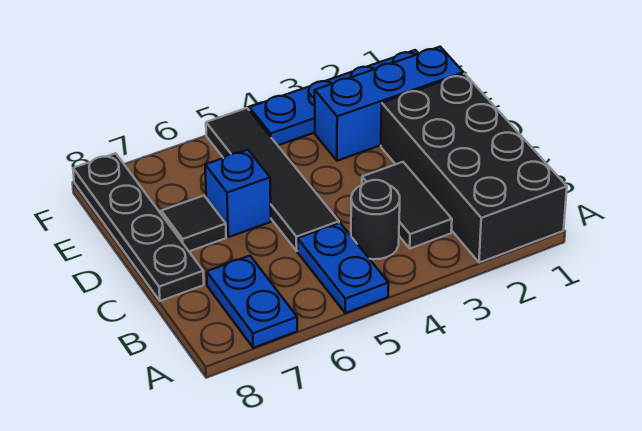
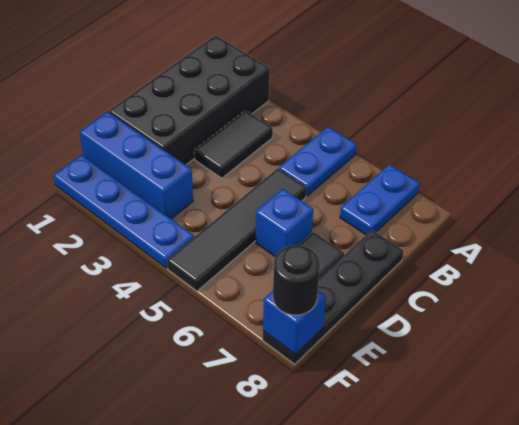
black round brick B4 level 1 -> black round brick F8 level 3
none -> blue brick F8 level 2

